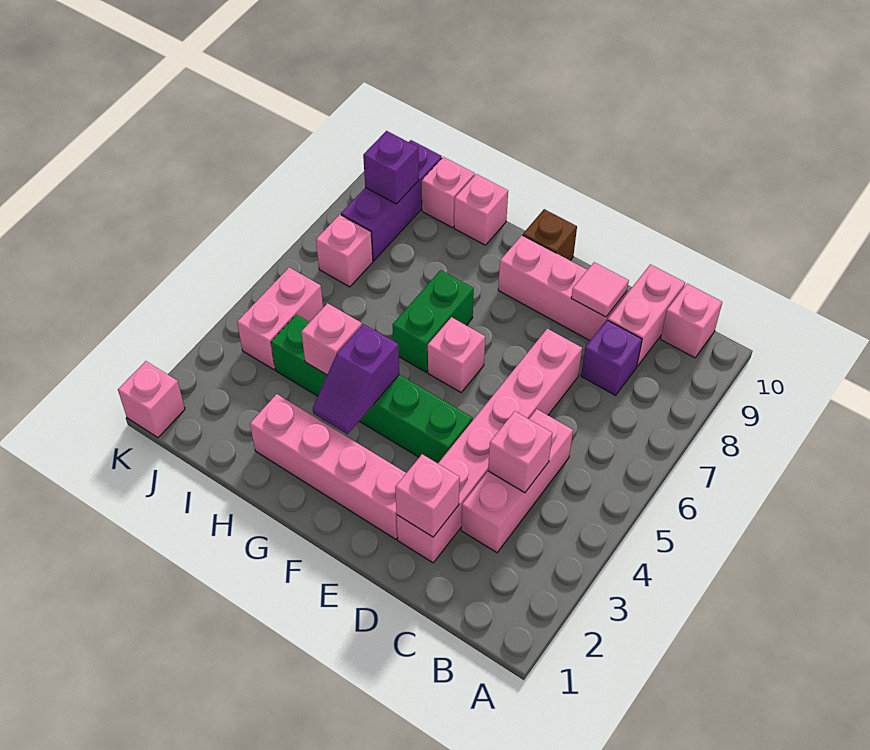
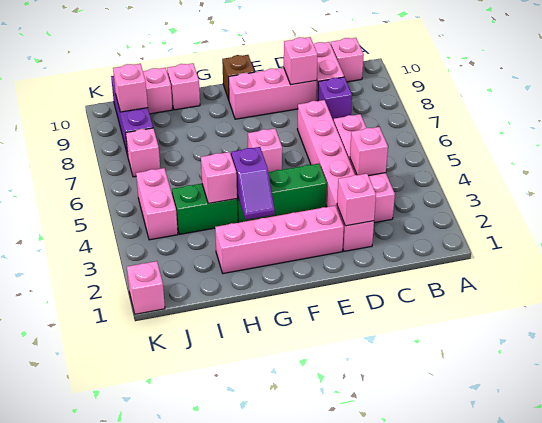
pink brick C3:C5 level 1 -> pink brick C3:C6 level 1
pink tile D9 level 2 -> pink brick D9 level 2
green brick G6:G7 level 1 -> none
purple brick J9 level 2 -> pink brick J9 level 2

